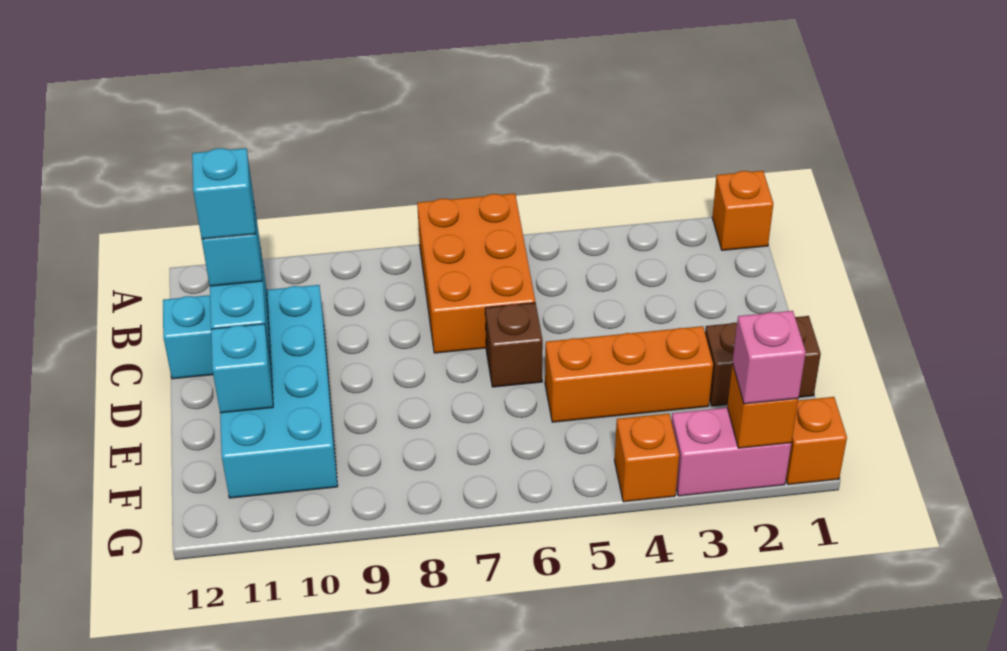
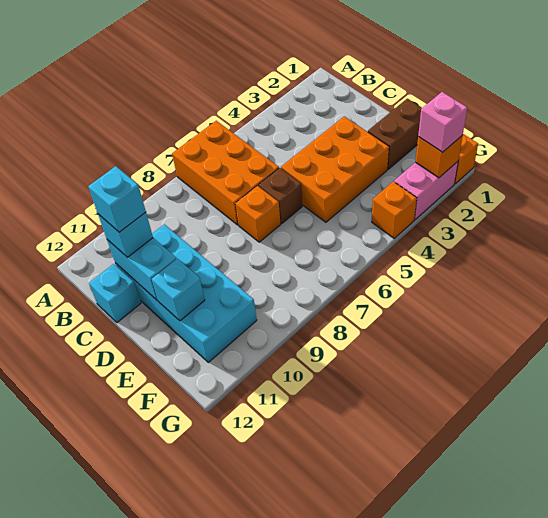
orange brick A1 level 1 -> orange brick D7 level 1
orange brick E3:E5 level 1 -> orange brick D3:E5 level 1

